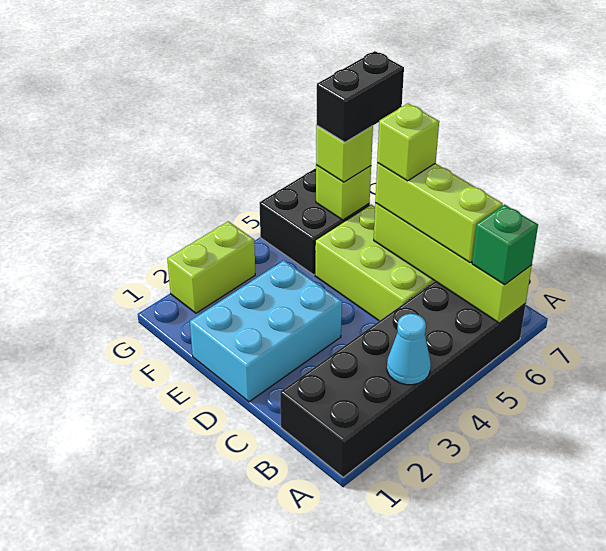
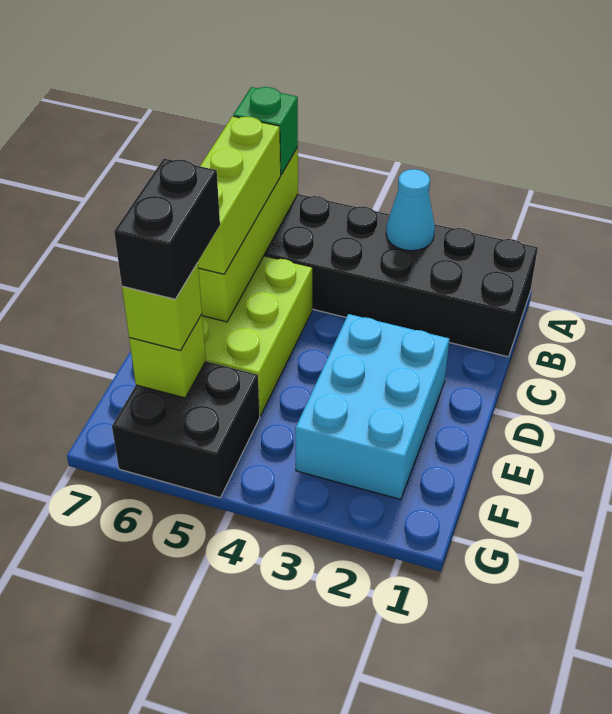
cyan brick D1:E3 level 1 -> cyan brick D2:F3 level 1
lime brick D6 level 4 -> none
black brick F6:F7 level 4 -> black brick E6:F6 level 4
lime brick G2:G3 level 1 -> none

